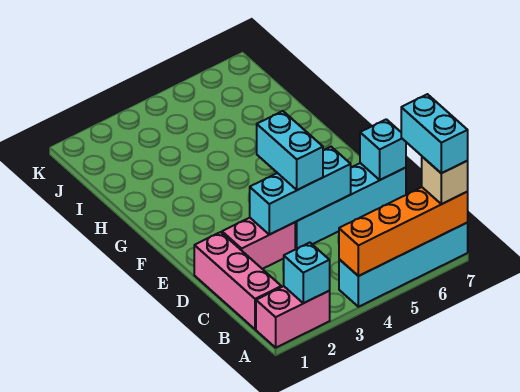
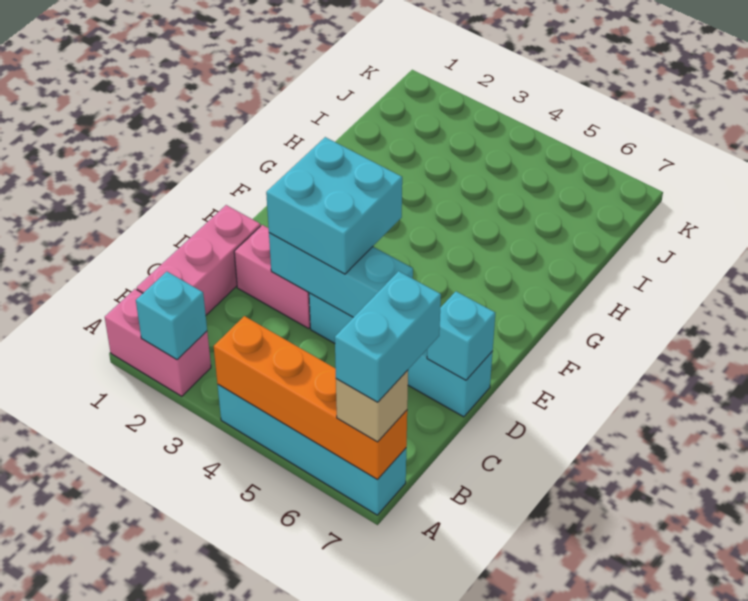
cyan brick D4:E4 level 3 -> cyan brick D3:E4 level 3

